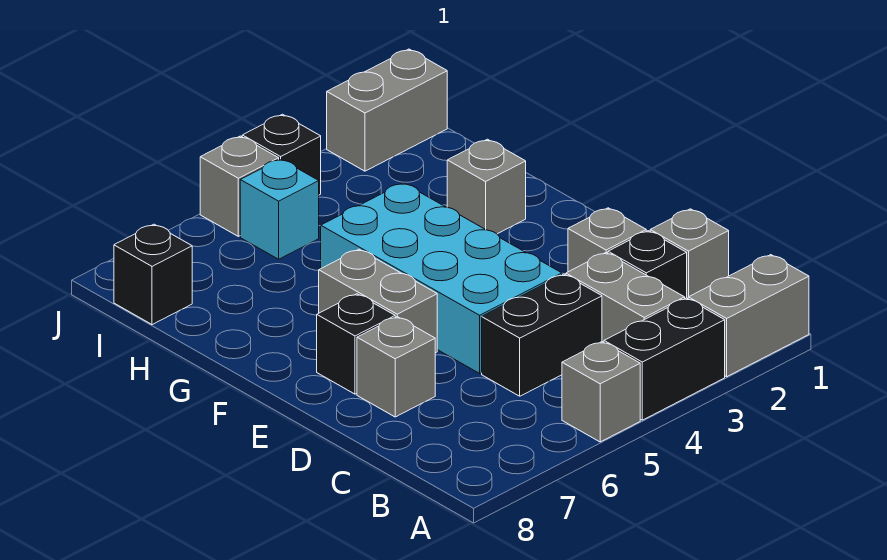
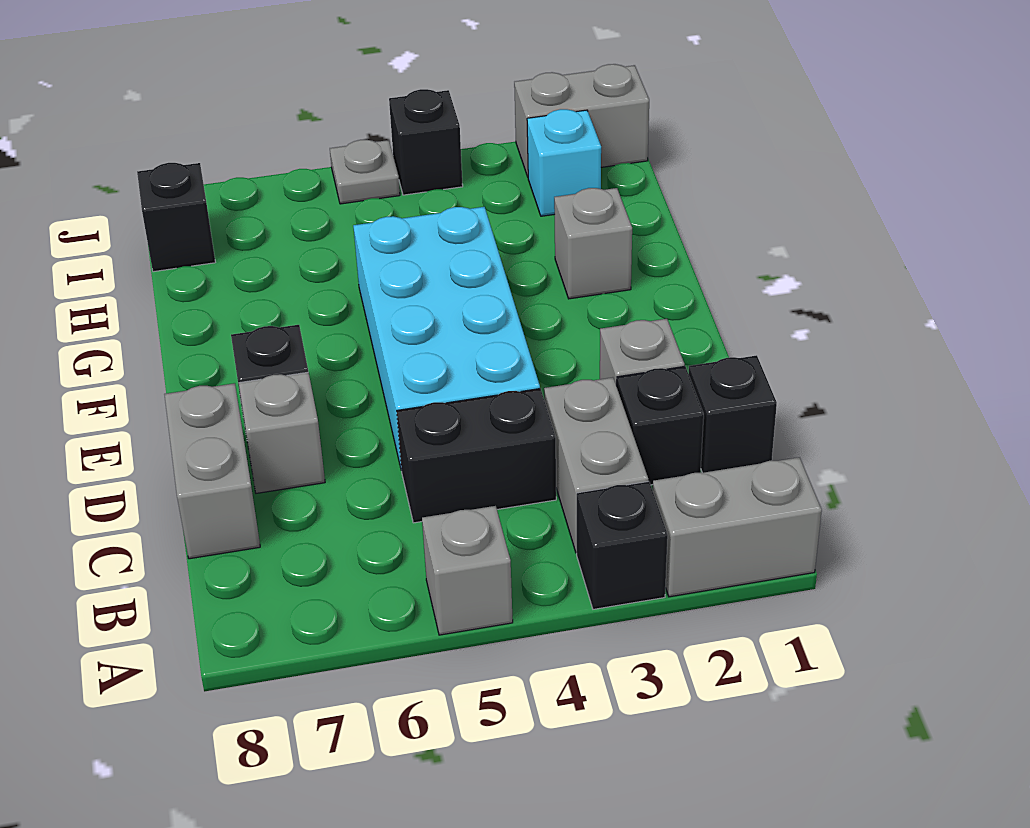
black brick A3:A4 level 1 -> black brick A3 level 1
grey brick C1 level 1 -> black brick C1 level 1
grey brick E6:F6 level 1 -> grey brick C8:D8 level 1
cyan brick I5 level 1 -> cyan brick I2 level 1
grey brick J5 level 1 -> grey plate J5 level 1

